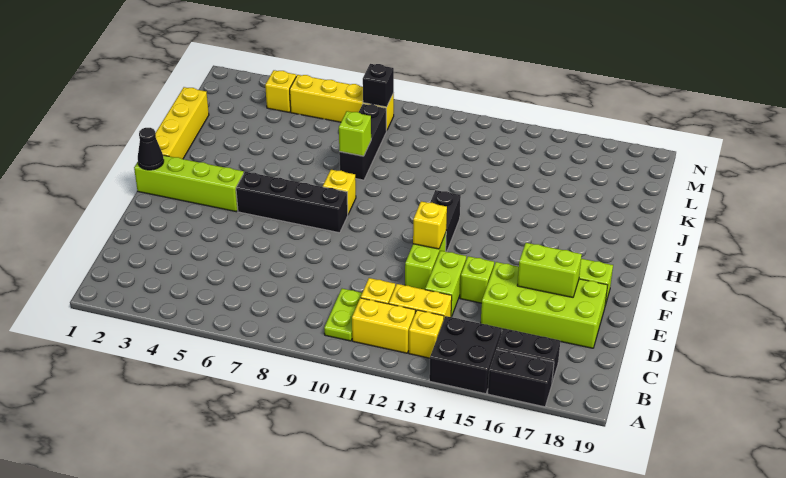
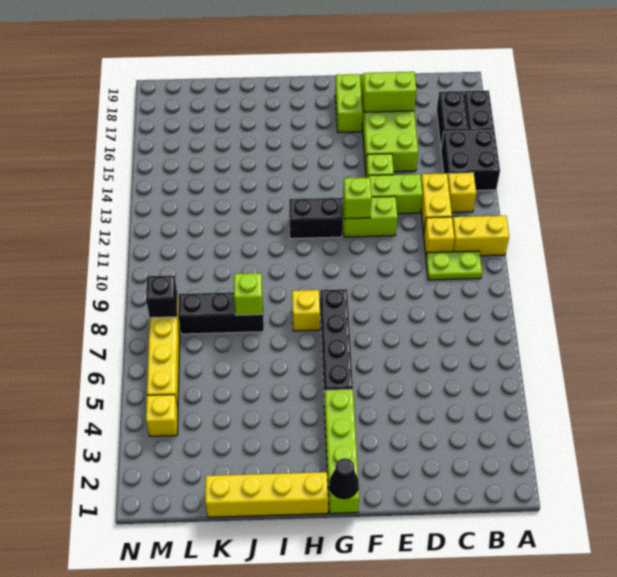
yellow brick B11:B12 level 1 -> yellow brick A11:B11 level 1
lime brick E16:E17 level 2 -> lime brick D17:E17 level 2
yellow brick F12 level 2 -> lime brick F12 level 2

